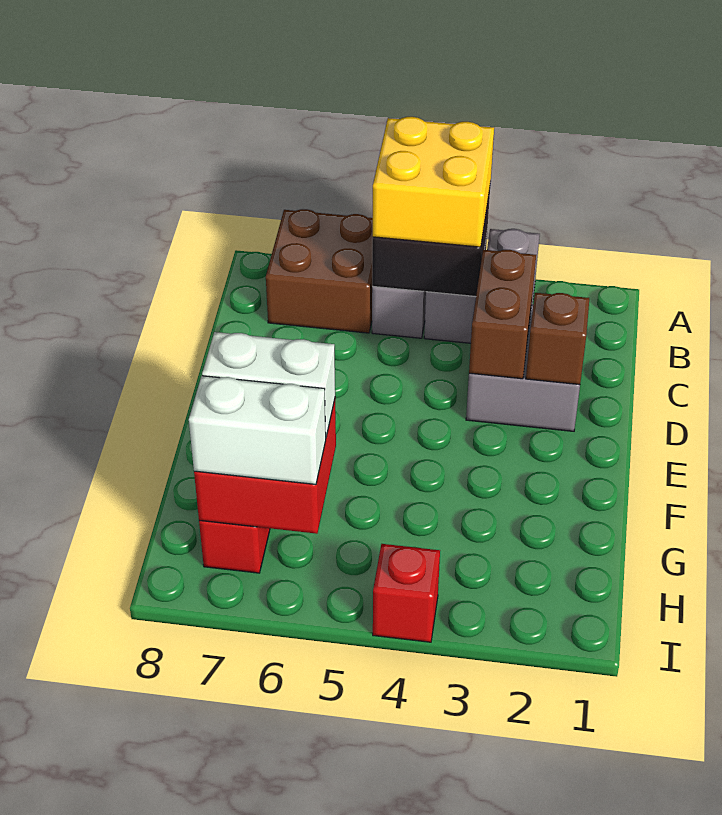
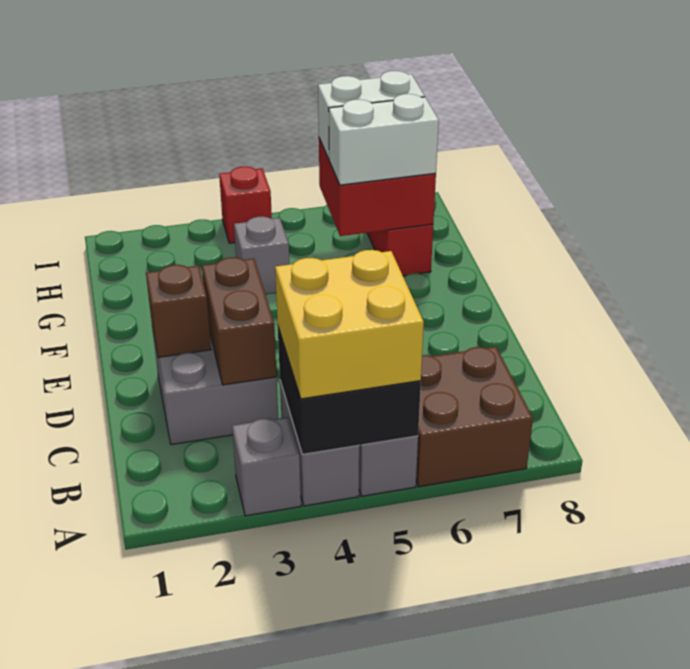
none -> grey brick G4 level 1

